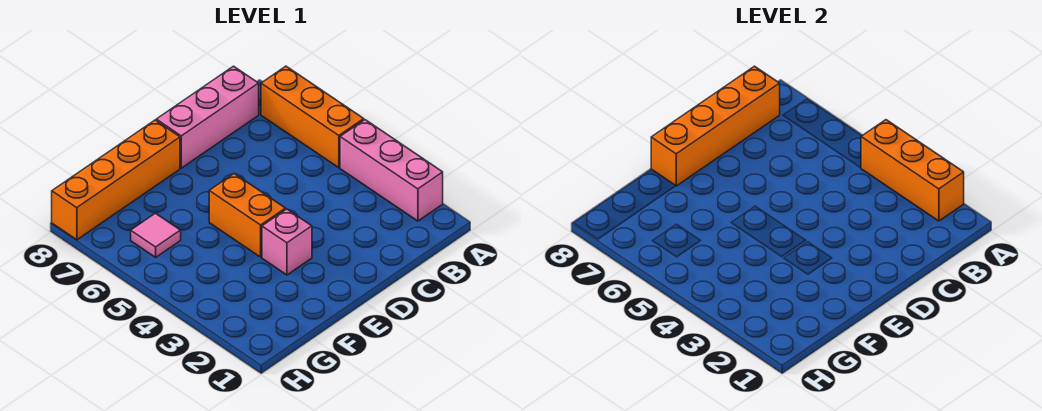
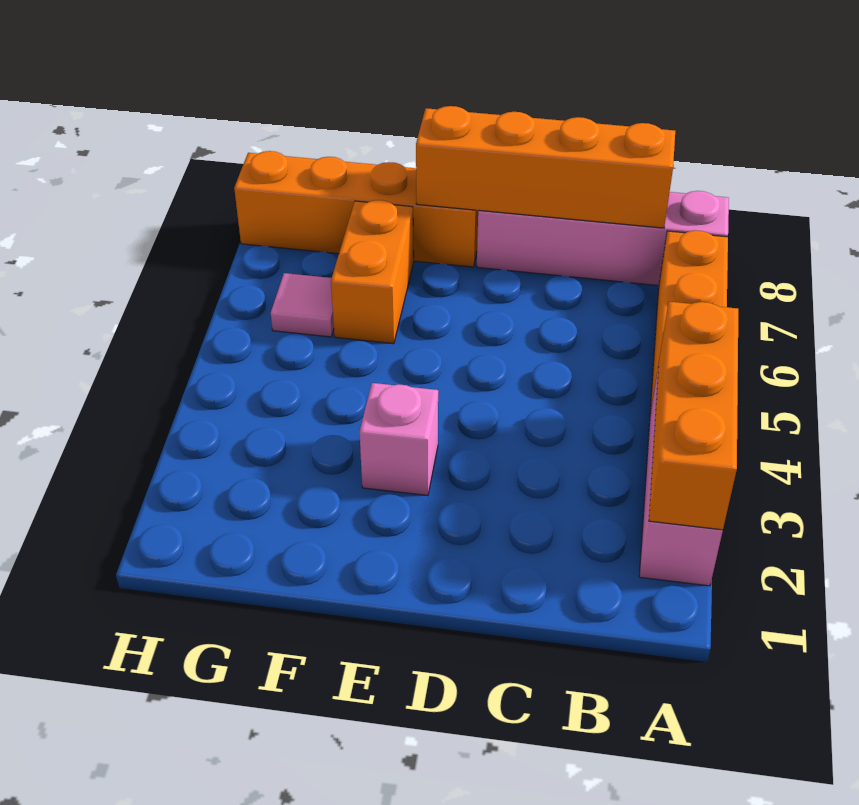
pink brick B8:D8 level 1 -> pink brick A8:D8 level 1
orange brick E4:E5 level 1 -> orange brick F6:F7 level 1

